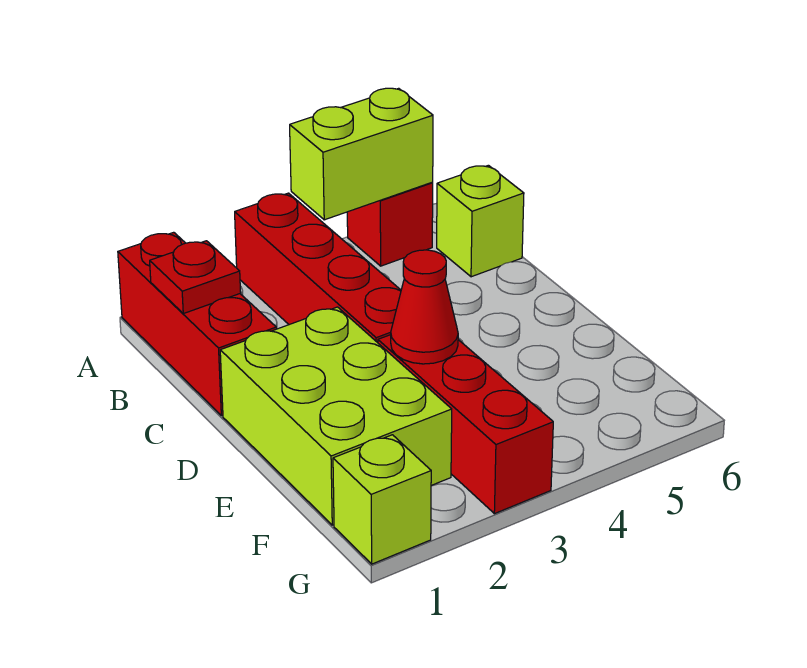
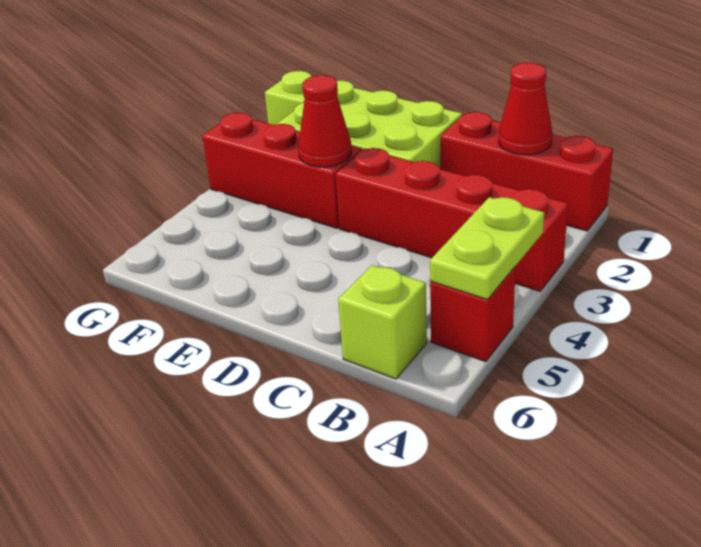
lime brick A4:A5 level 2 -> lime plate A4:A5 level 2
red plate B1 level 2 -> red cone B1 level 2

